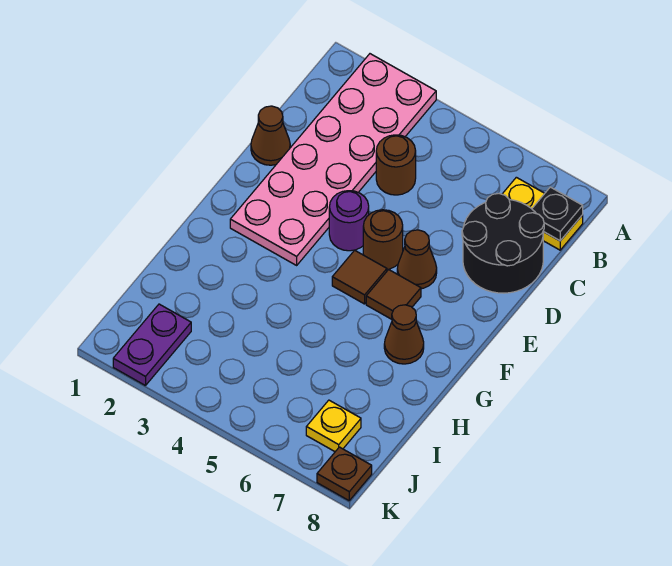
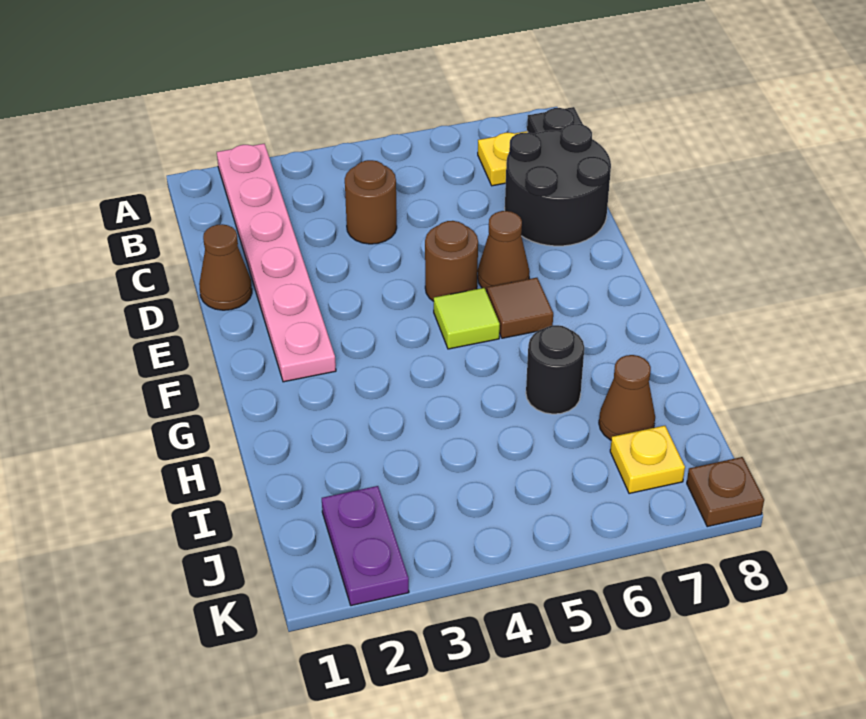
pink plate A2:F3 level 1 -> pink plate A2:F2 level 1
purple round brick E4 level 1 -> none
brown tile F5 level 1 -> lime tile F5 level 1
brown cone G7 level 1 -> brown cone I7 level 1
none -> black round brick H6 level 1

